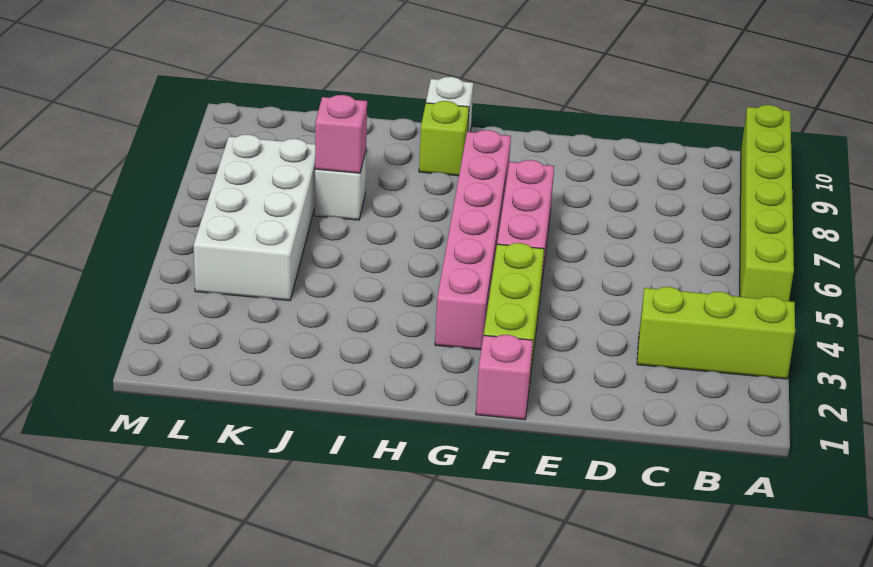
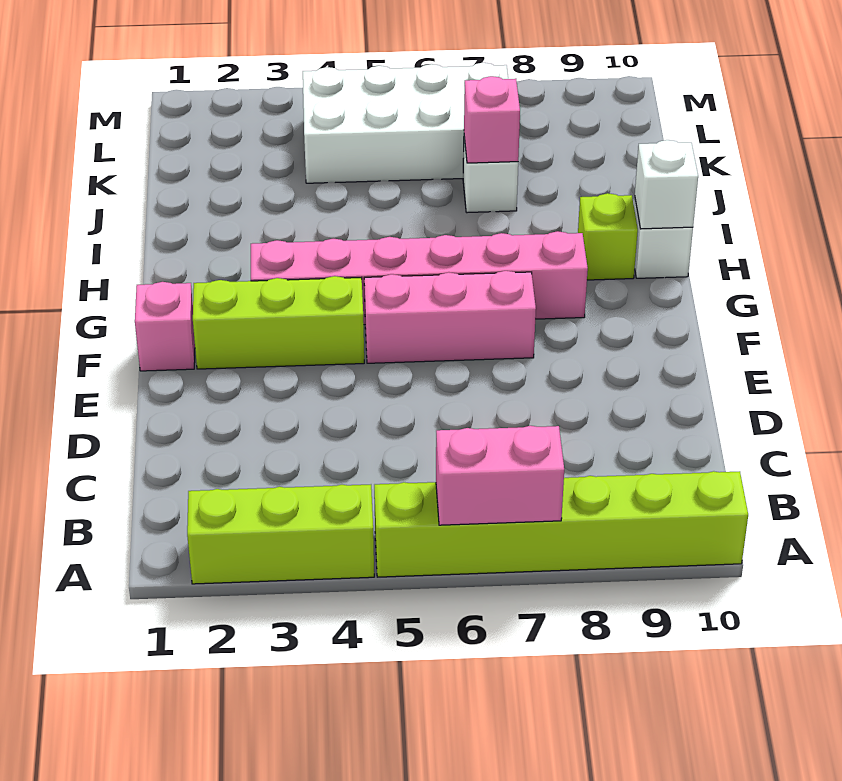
lime brick A3:C3 level 1 -> lime brick A2:A4 level 1
none -> pink brick A6:A7 level 2
none -> white brick H10 level 2

